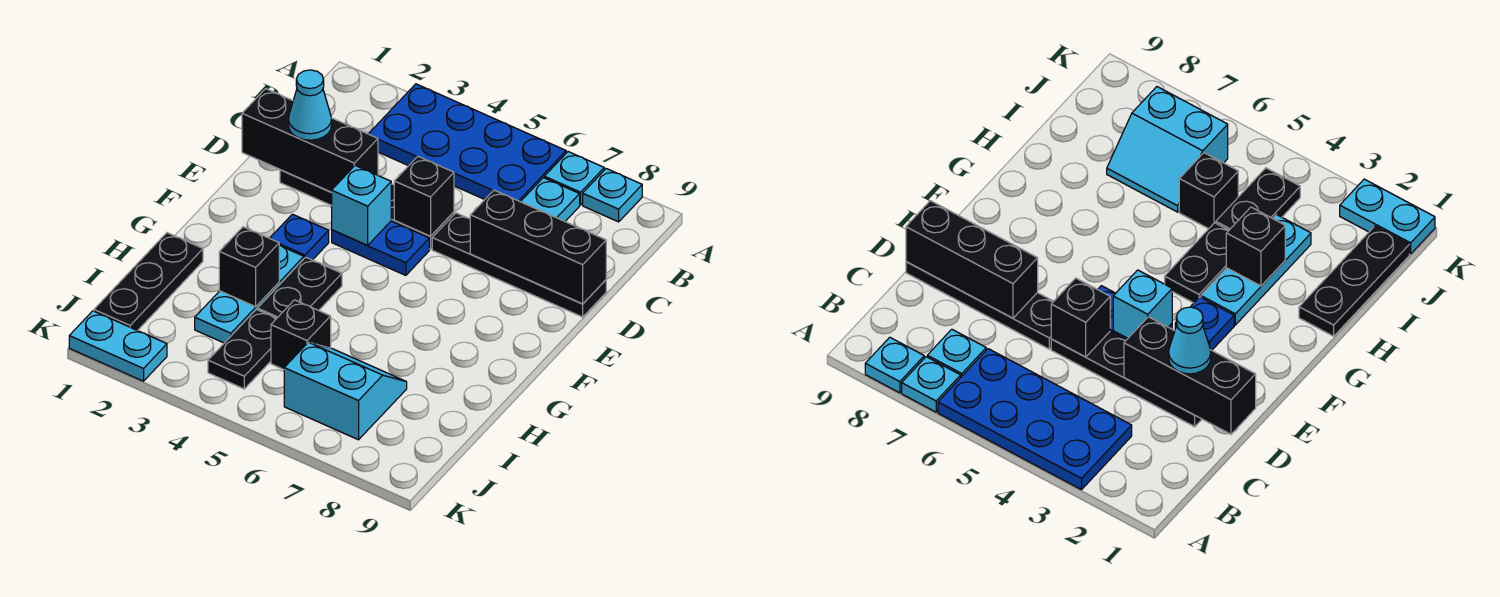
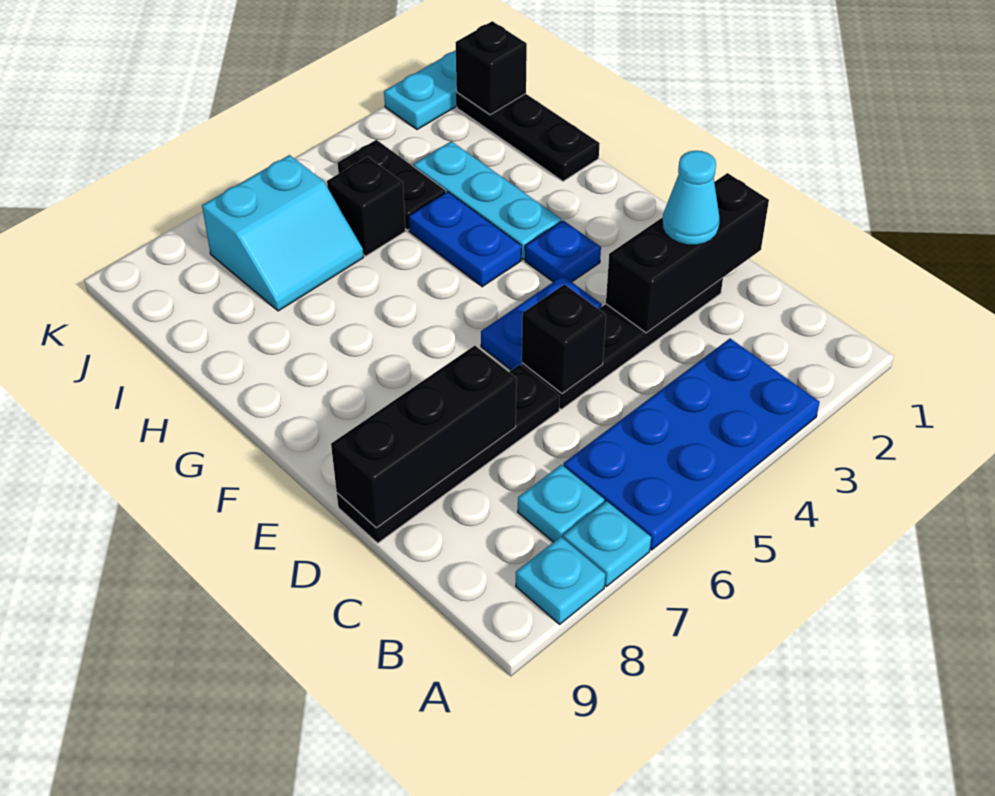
cyan brick E4 level 2 -> none
black plate G4:H4 level 1 -> blue plate G4:H4 level 1
black brick H3 level 2 -> black brick J1 level 2

